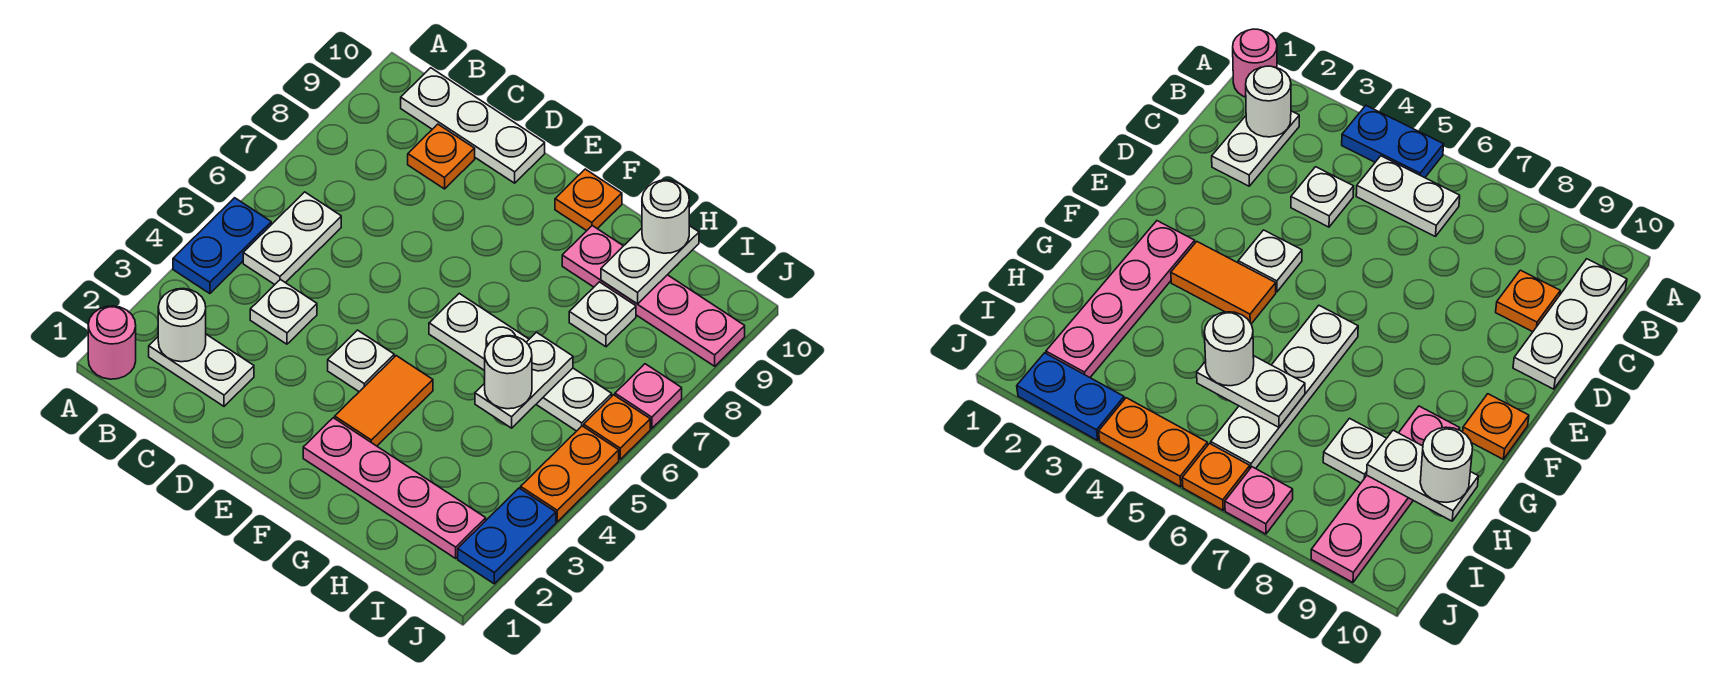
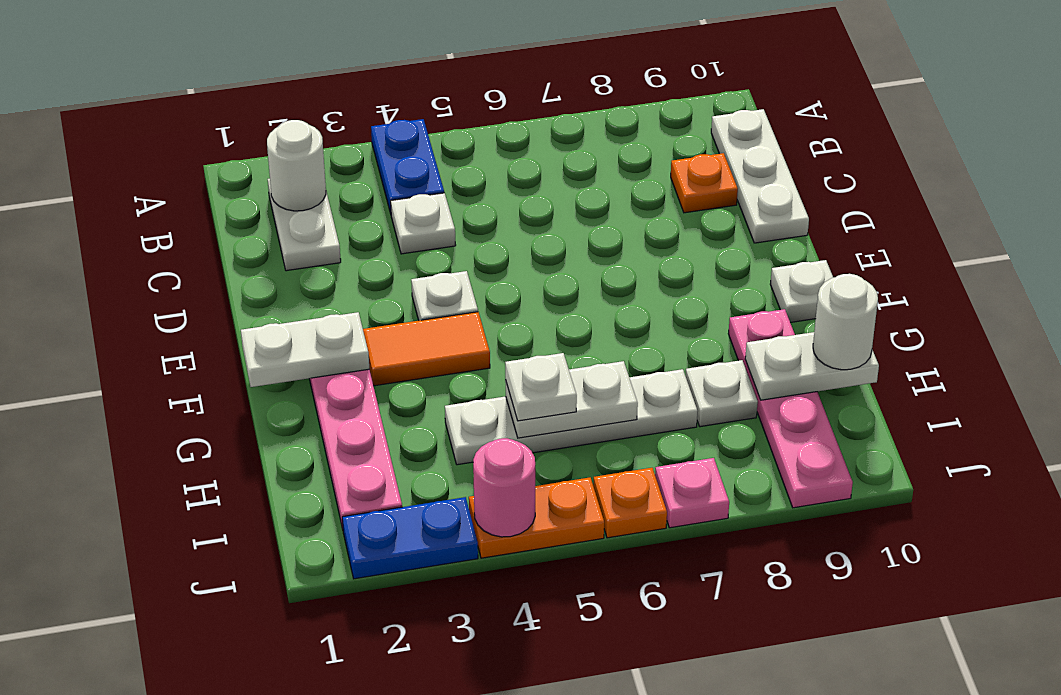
pink round brick A1 level 1 -> pink round brick J4 level 2
blue plate A4:A5 level 1 -> blue plate A4:B4 level 1
white plate B5:B6 level 1 -> white plate F1:F2 level 2
white plate F6:I6 level 1 -> white plate H4:H7 level 1
orange plate F10 level 1 -> white plate F10 level 1
white round brick H5 level 3 -> white plate H5 level 3

